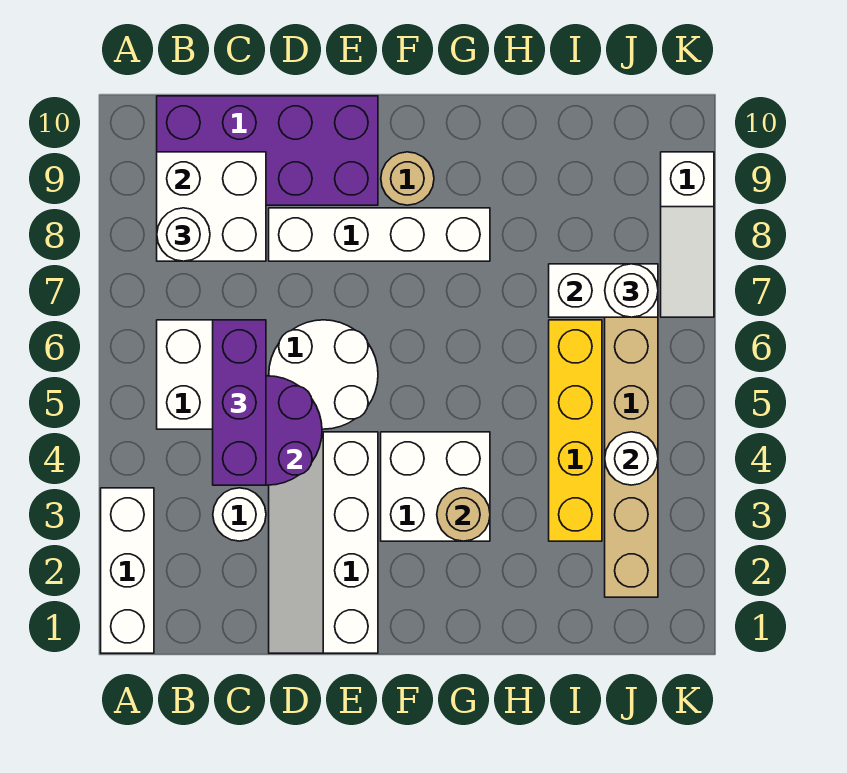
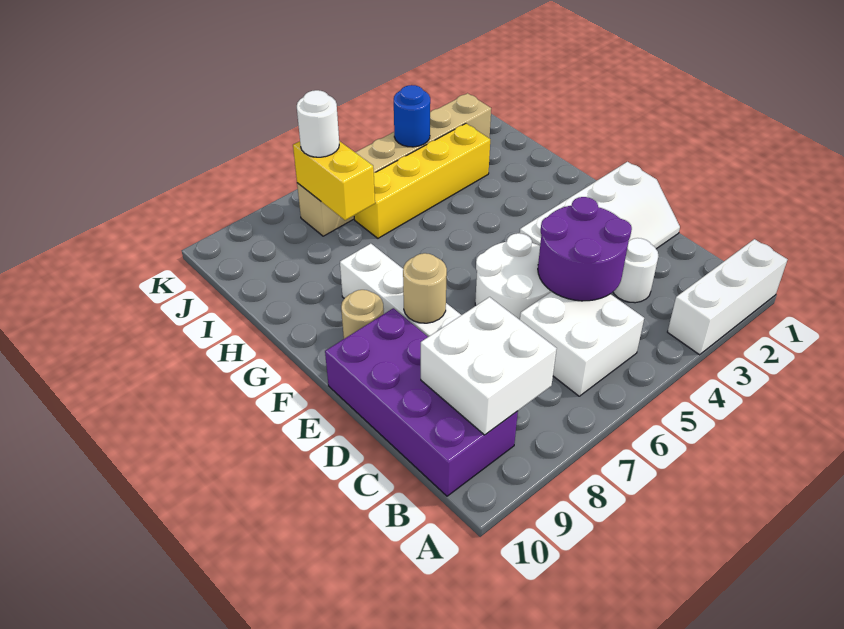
white round brick B8 level 3 -> none
purple brick C4:C6 level 3 -> none
white brick F3:G4 level 1 -> none
tan round brick G3 level 2 -> tan round brick E8 level 2
white brick I7:J7 level 2 -> yellow brick I7:J7 level 2
white round brick J4 level 2 -> blue round brick J4 level 2
white slope K7:K9 level 1 top 9 -> none

